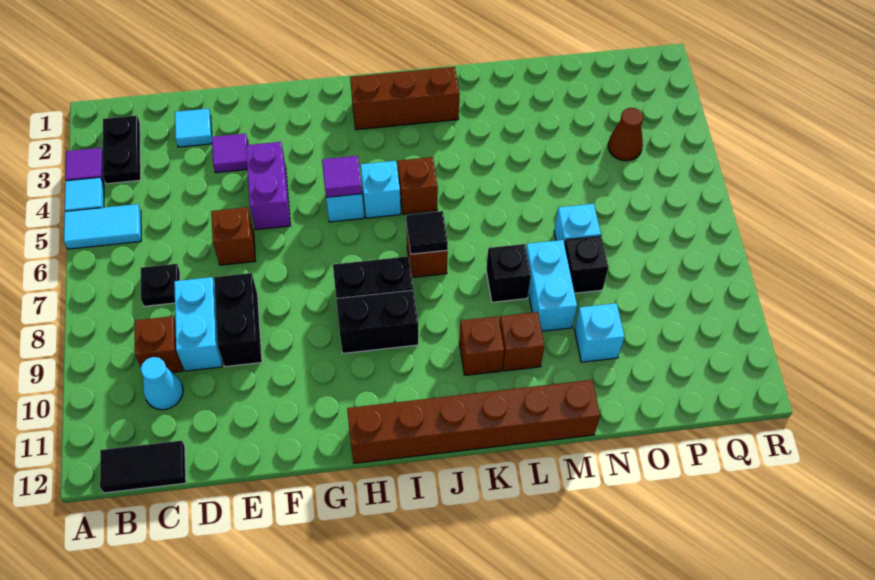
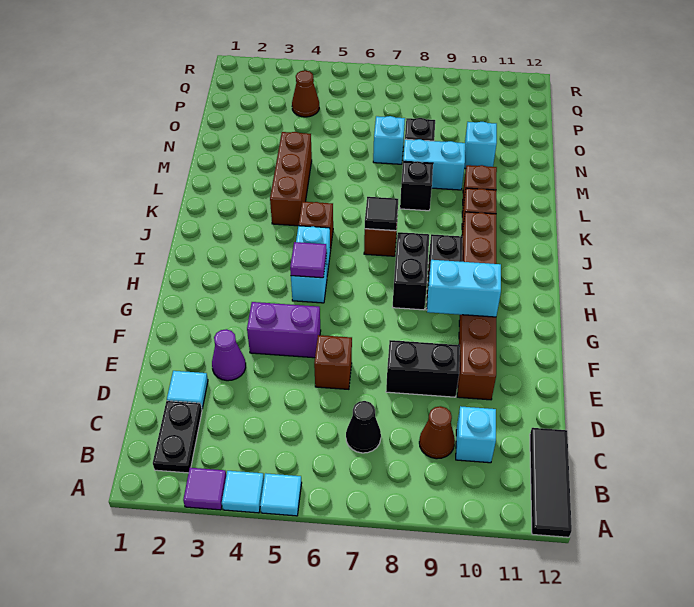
cyan tile A5:B5 level 1 -> cyan tile A5 level 1
black plate B2:B3 level 1 -> black plate B2:C2 level 1
black tile B12:C12 level 1 -> black tile A12:C12 level 1
black plate C7 level 1 -> black cone C7 level 1
brown brick C9 level 1 -> brown cone C9 level 1
cyan cone C10 level 1 -> cyan brick C10 level 1
cyan brick D8:D9 level 1 -> cyan brick G9:G10 level 2
purple tile E3 level 1 -> purple cone E3 level 1
brown brick H12:M12 level 1 -> brown brick E10:J10 level 1
brown brick I2:K2 level 1 -> brown brick K4:M4 level 1

